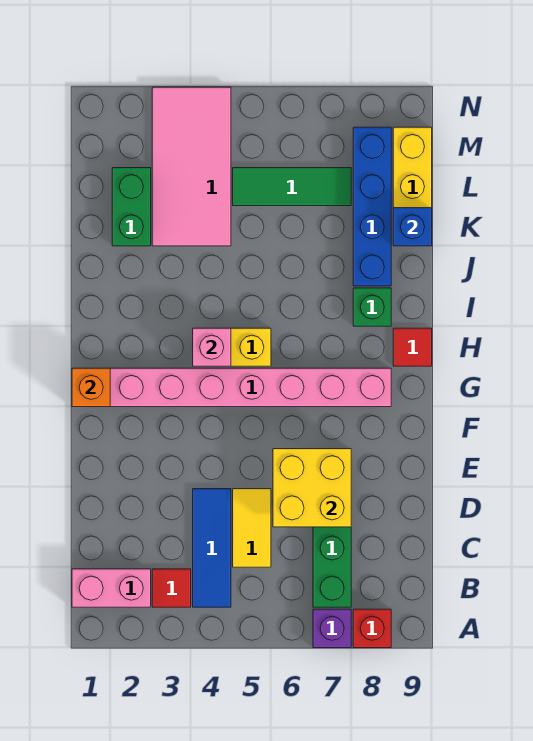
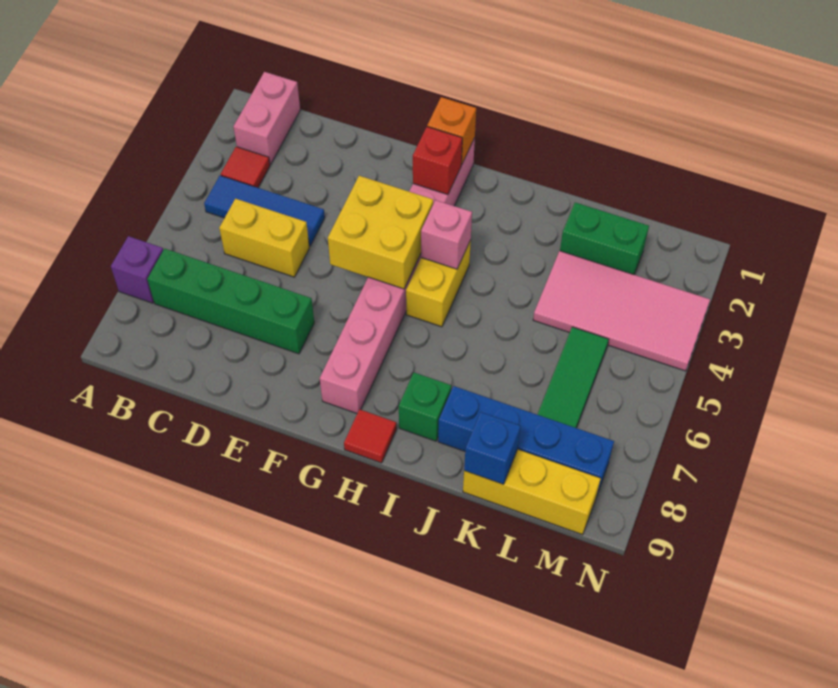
red brick A8 level 1 -> red brick G2 level 2
yellow tile C5:D5 level 1 -> yellow brick C5:D5 level 1
yellow brick D6:E7 level 2 -> yellow brick F4:G5 level 2

